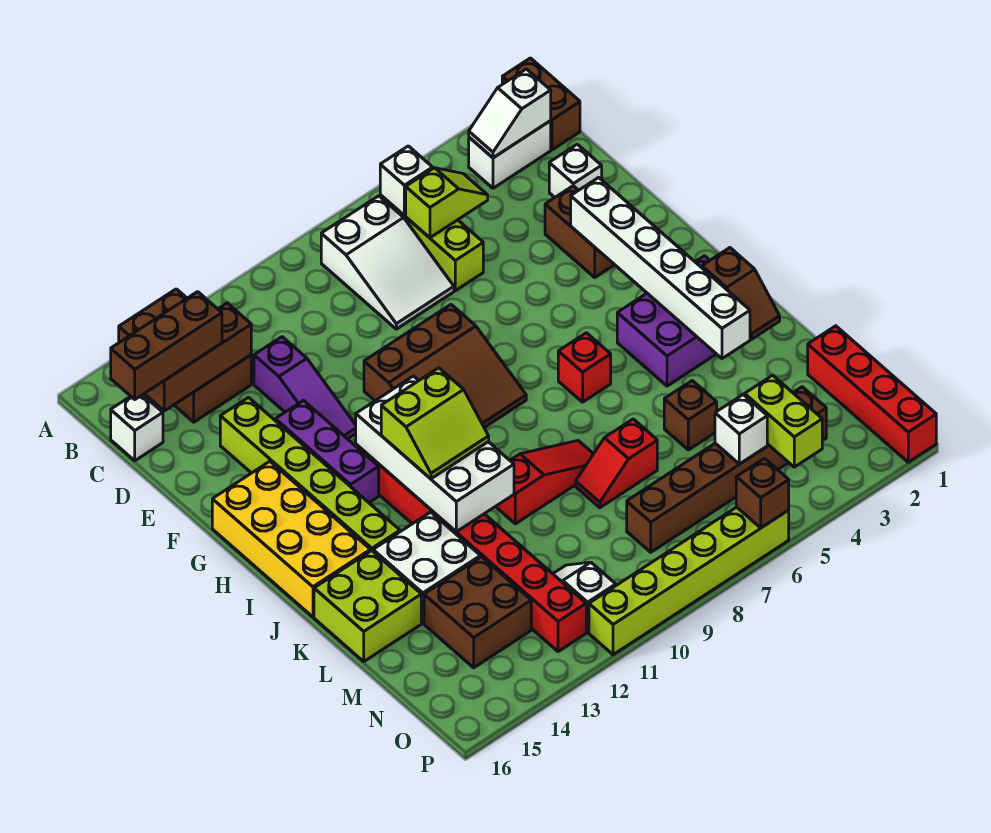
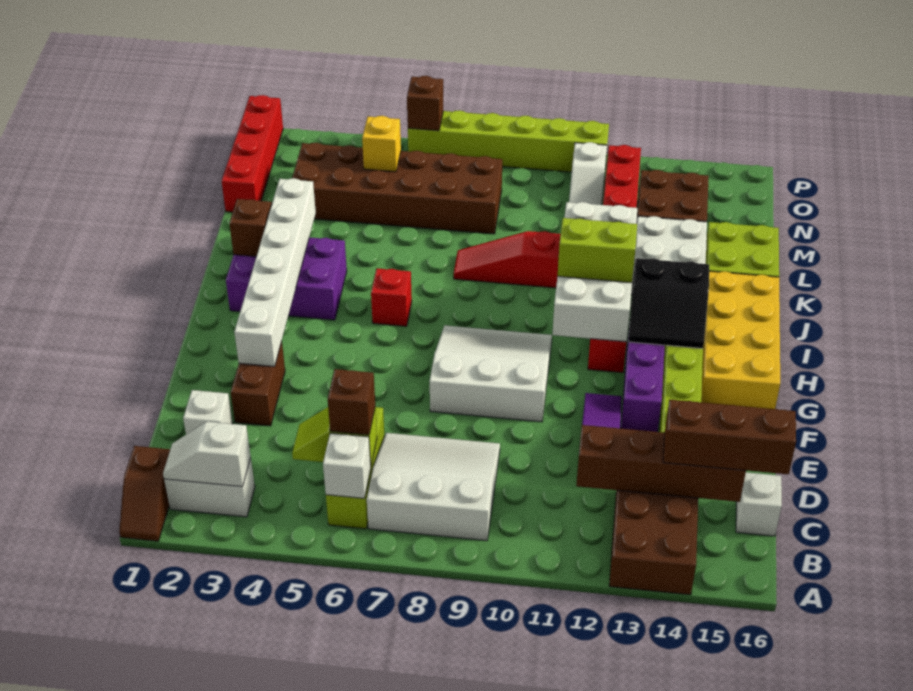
brown brick A1:B1 level 1 -> brown slope A1:B1 level 1 top B
white slope B2:B3 level 2 top 2 -> white slope B2:B3 level 2 top 3
white slope B7:D8 level 1 top B -> white slope B7:D9 level 1 top B
brown brick C13:C15 level 2 -> brown brick C12:C15 level 2
brown slope F8:H10 level 1 top F -> white slope F8:H10 level 1 top F
none -> black slope H13:I14 level 2 top I
brown brick L5 level 1 -> brown brick C6 level 3
red slope L7:L8 level 1 top 7 -> none
brown brick N3:N8 level 1 -> brown brick M3:N8 level 1
lime brick N4:O4 level 2 -> none
white brick N5 level 2 -> yellow brick N5 level 2

